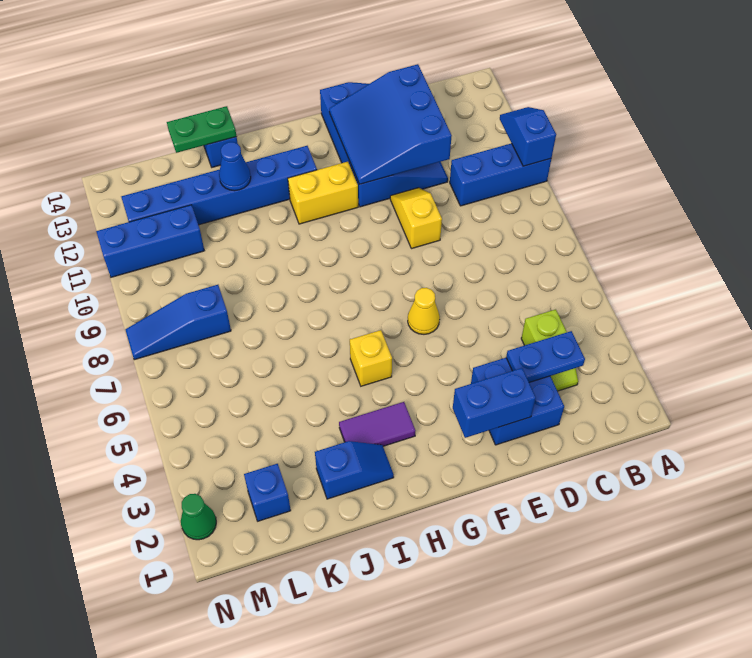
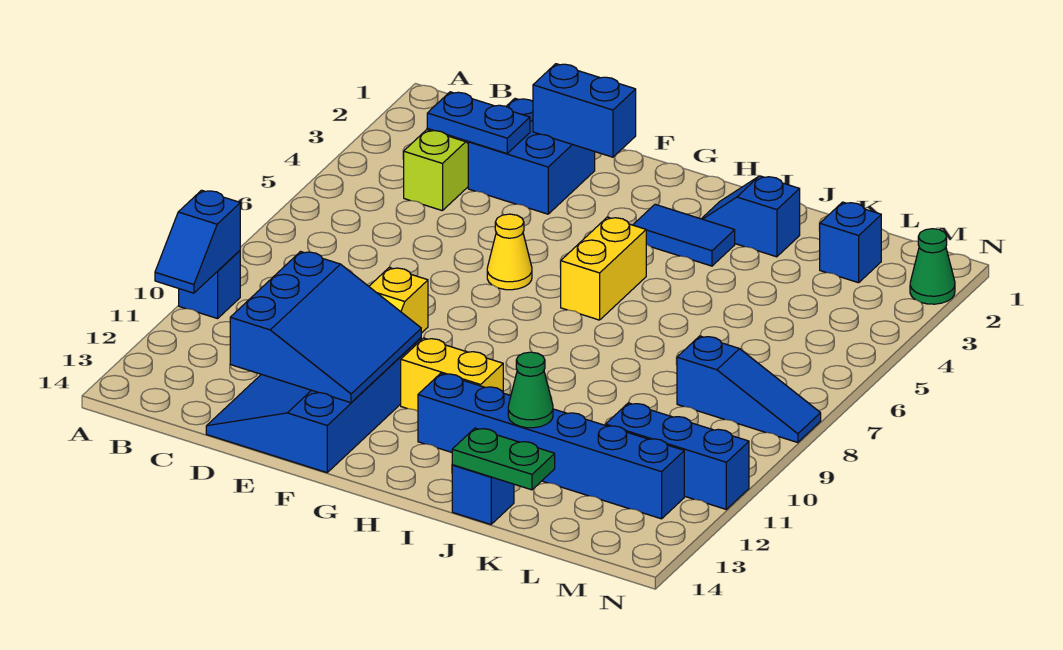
blue brick A10:C10 level 1 -> blue brick A10 level 1
purple tile H3:I3 level 1 -> blue tile H3:I3 level 1
yellow brick H5 level 1 -> yellow brick H5:H6 level 1
blue cone J12 level 2 -> green cone J12 level 2

